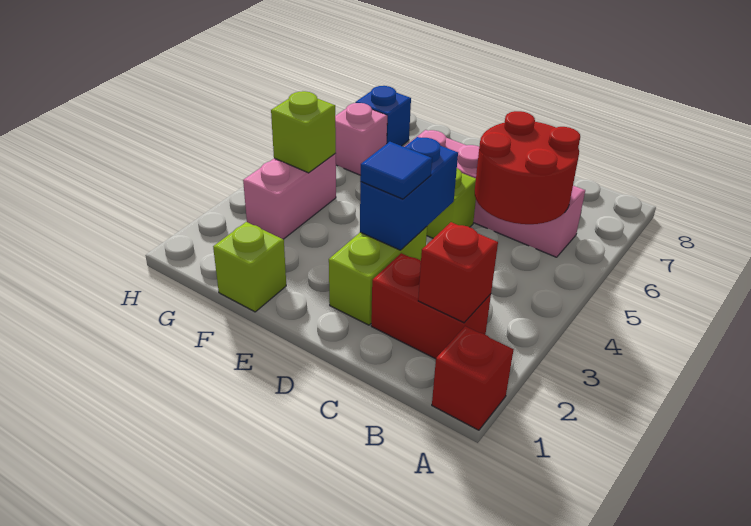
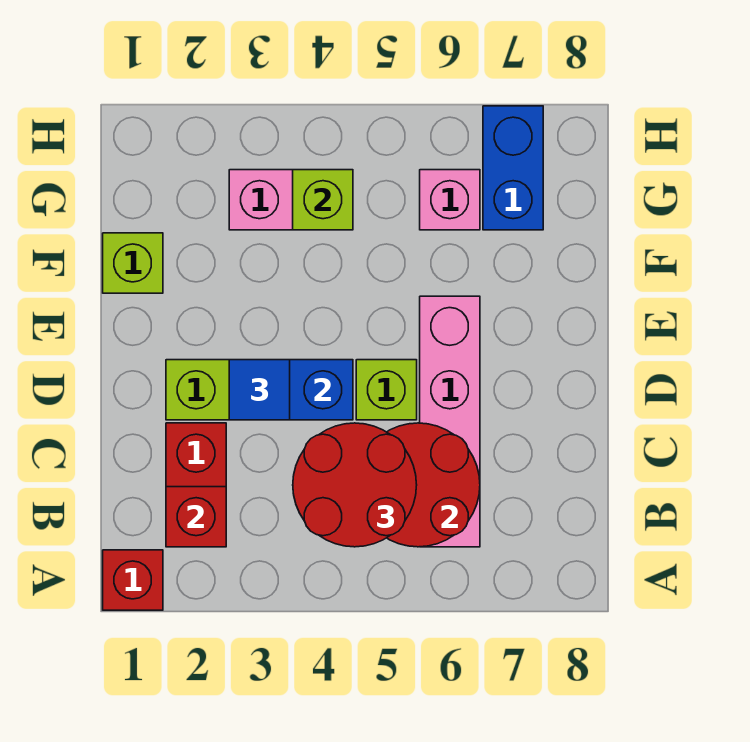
none -> red round brick B4:C5 level 3
blue brick G7 level 1 -> blue brick G7:H7 level 1

